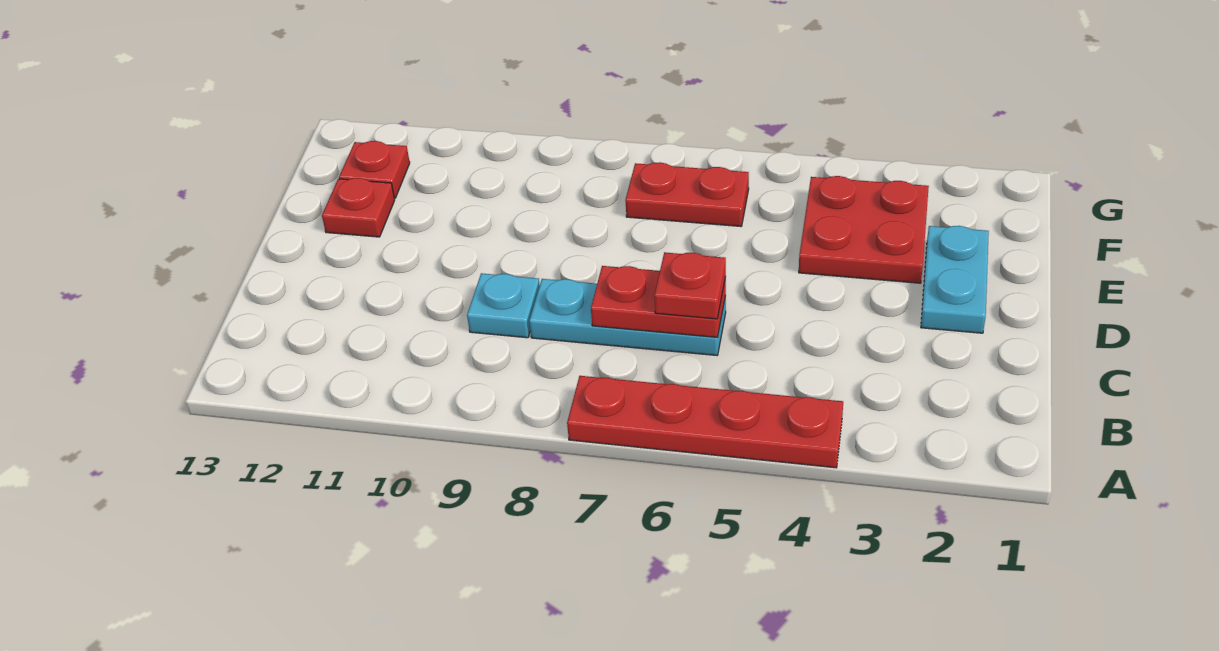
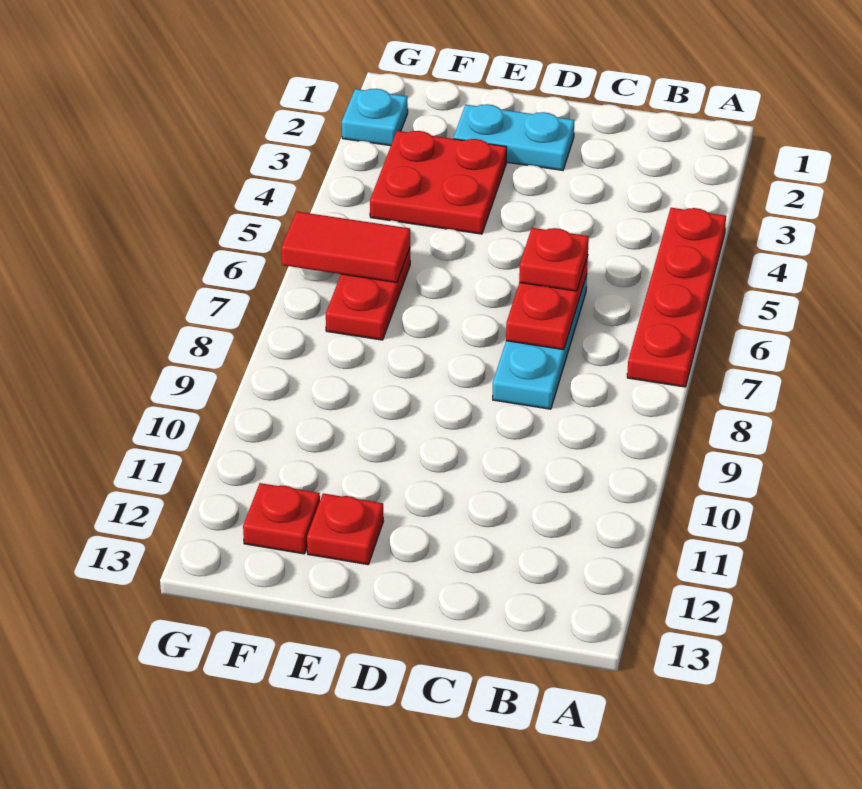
cyan plate C9 level 1 -> cyan plate G2 level 1
none -> red tile F6:G6 level 2

